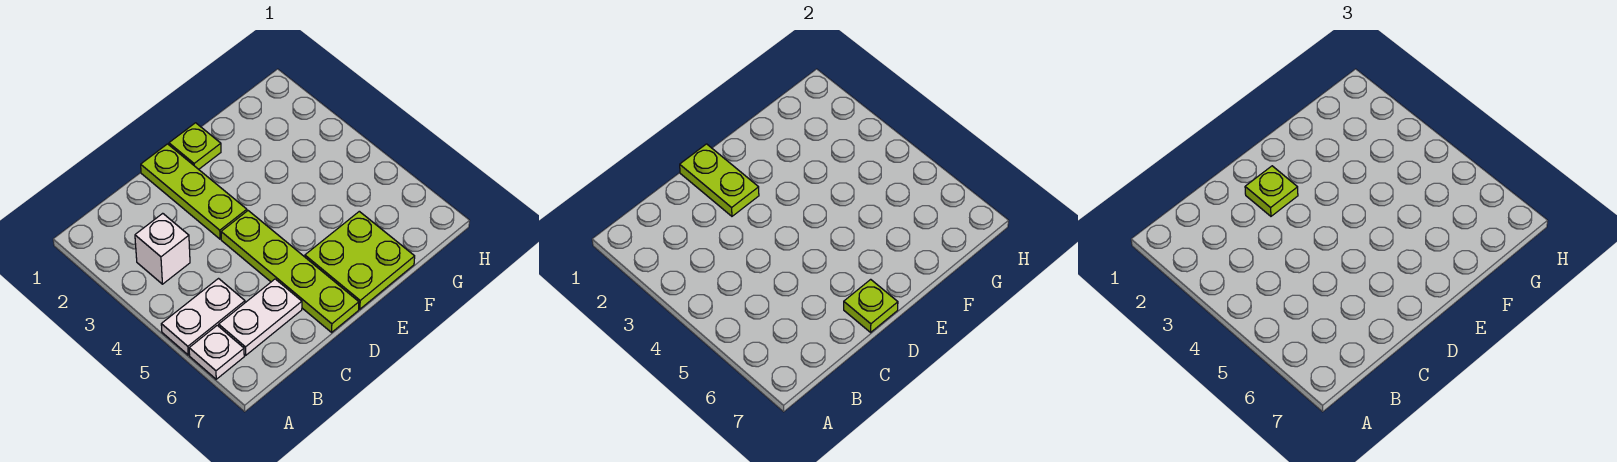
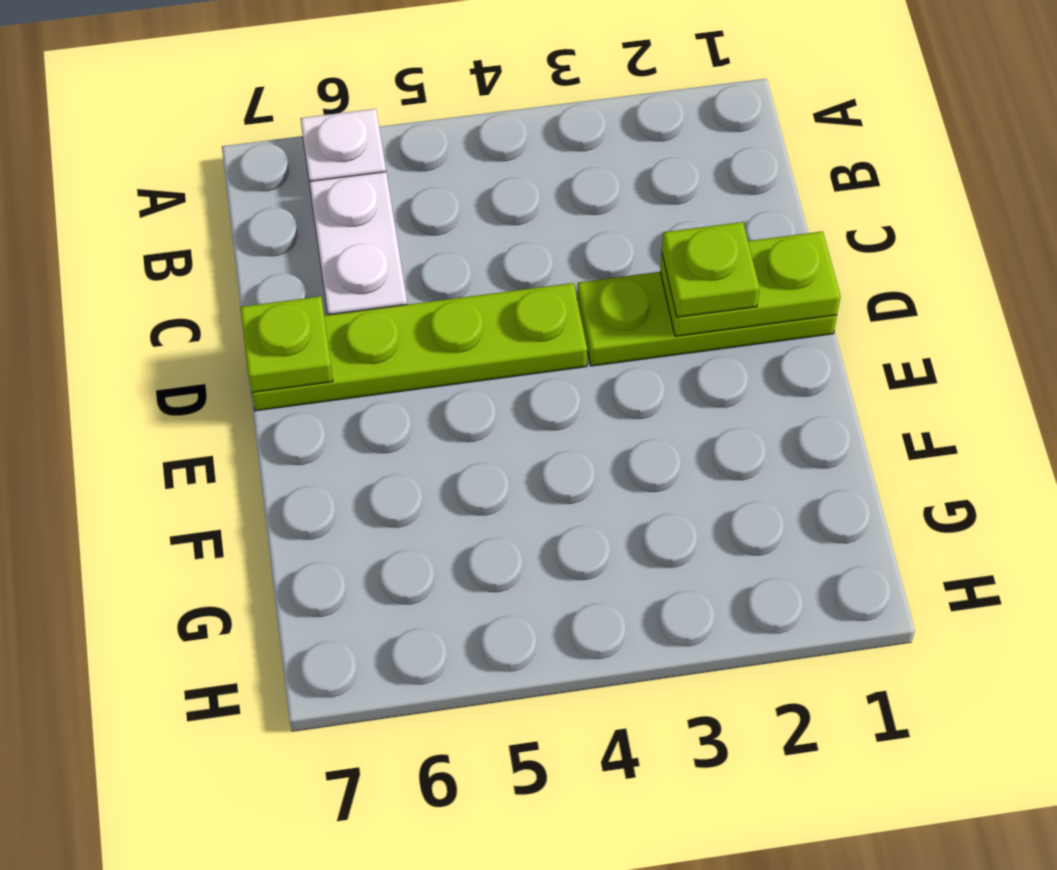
white plate A5:B5 level 1 -> none
white brick B3 level 1 -> none
lime plate E1 level 1 -> none
lime plate E6:F7 level 1 -> none

